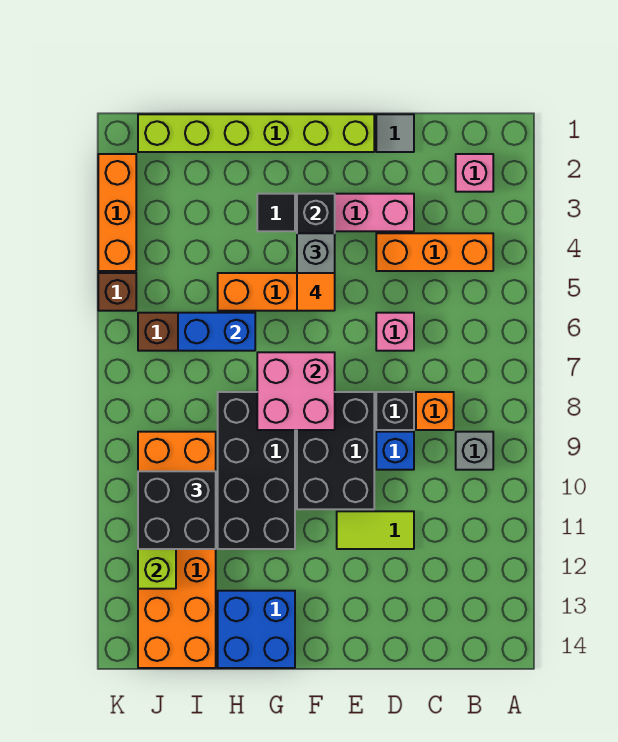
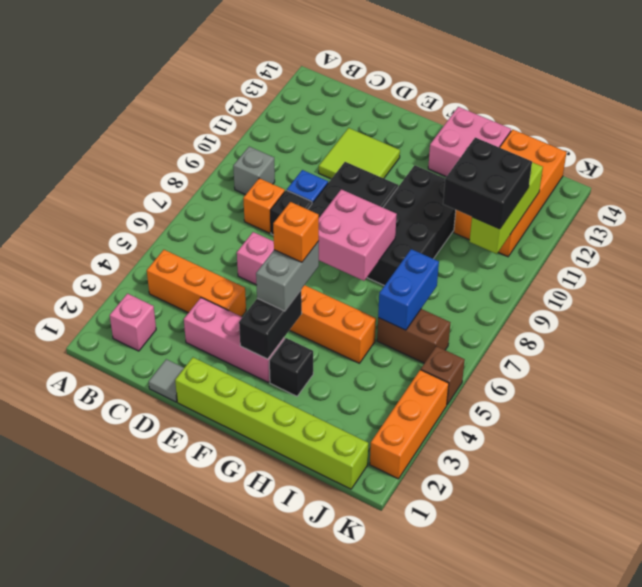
lime tile D11:E11 level 1 -> lime tile D11:E12 level 1
orange tile F5 level 4 -> orange brick F5 level 4
black tile G3 level 1 -> black brick G3 level 1
blue brick G13:H14 level 1 -> pink brick G13:H14 level 1
blue brick H6:I6 level 2 -> blue brick I6:I7 level 2
orange brick I9:J14 level 1 -> orange brick I11:J14 level 1

